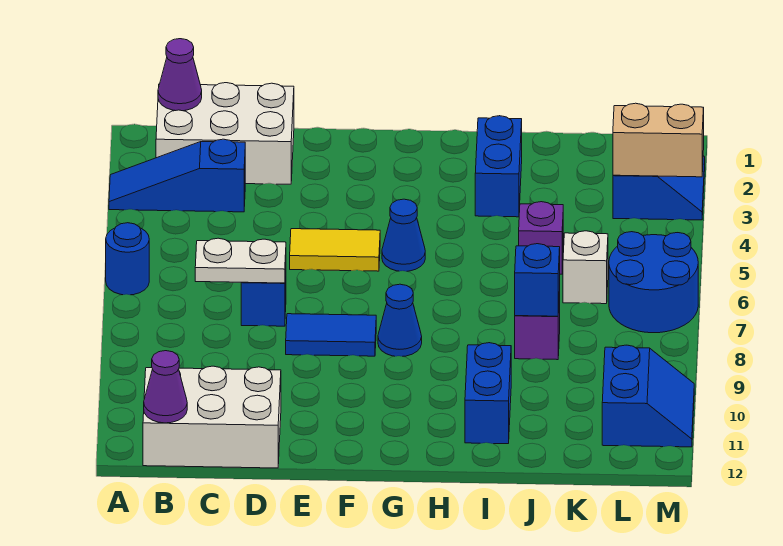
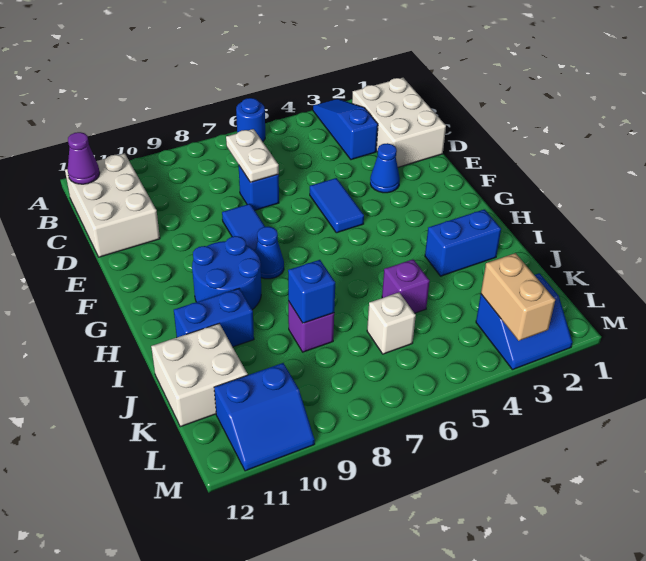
purple cone B1 level 2 -> none
yellow tile E5:F5 level 1 -> blue tile E5:F5 level 1
blue cone G5 level 1 -> blue cone E3 level 1
none -> white brick J11:K12 level 1
blue round brick L6:M7 level 1 -> blue round brick G9:H10 level 1

